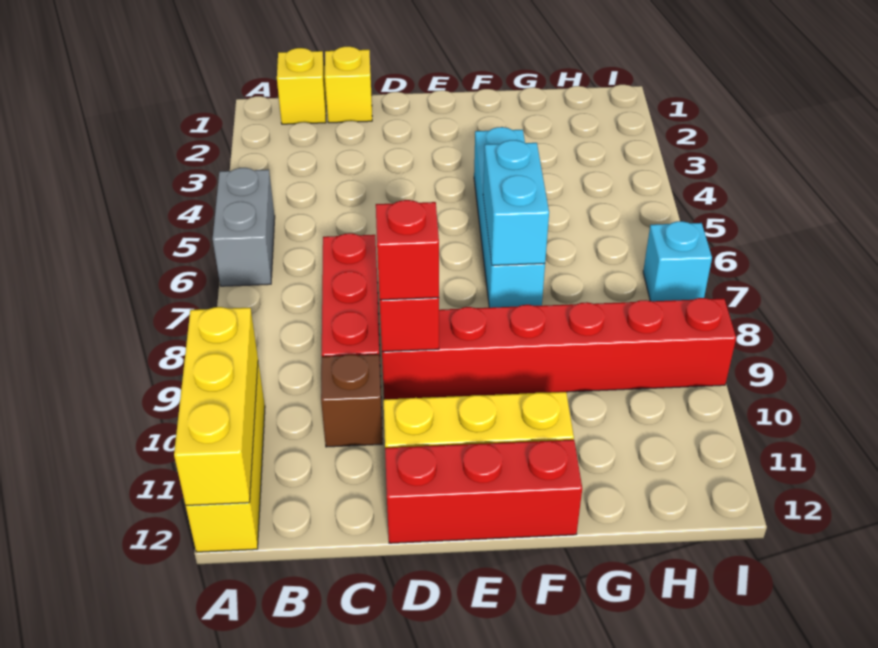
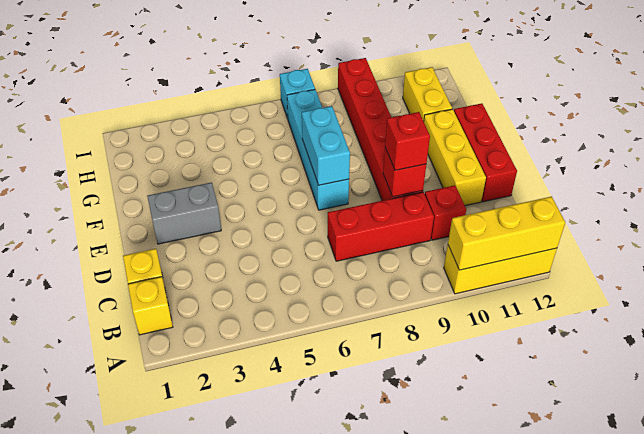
grey brick A5:A6 level 1 -> grey brick E2:E3 level 1
brown brick C10 level 1 -> red brick C10 level 1
cyan brick F4:F7 level 1 -> cyan brick E7:H7 level 1
cyan brick F6:F7 level 2 -> cyan brick E7:F7 level 2
none -> yellow brick G11:H11 level 1

